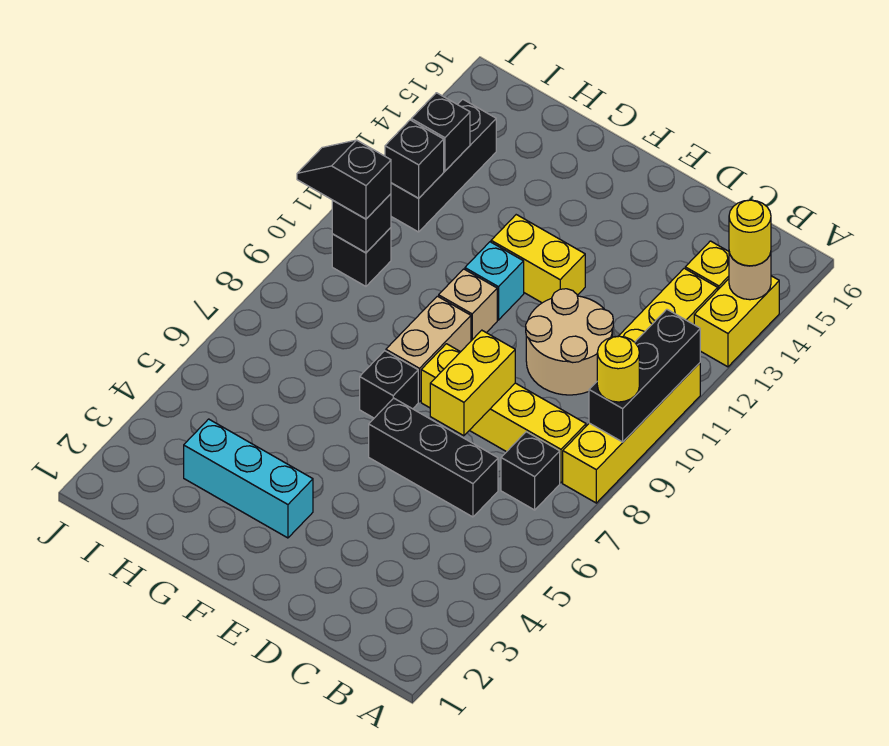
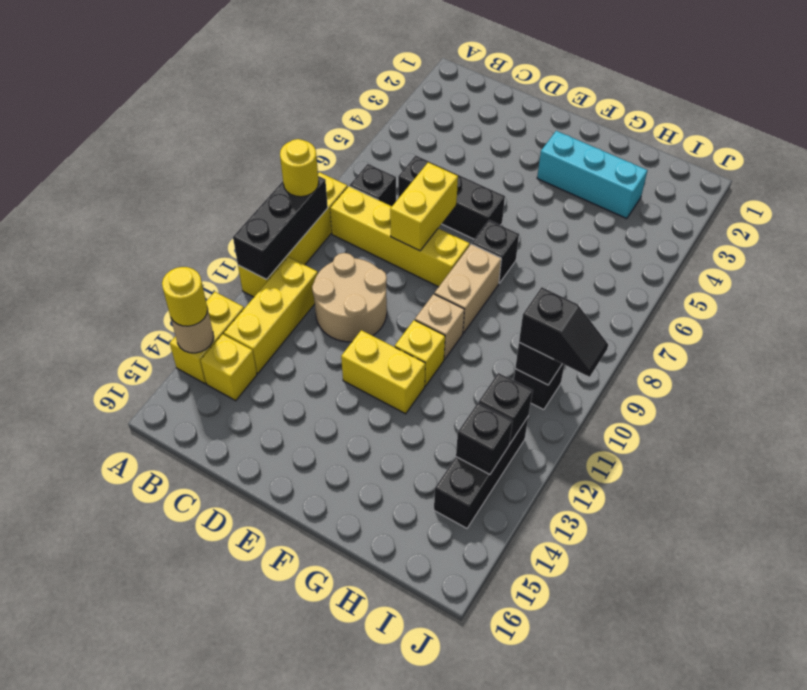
cyan brick F11 level 1 -> yellow brick F11 level 1

